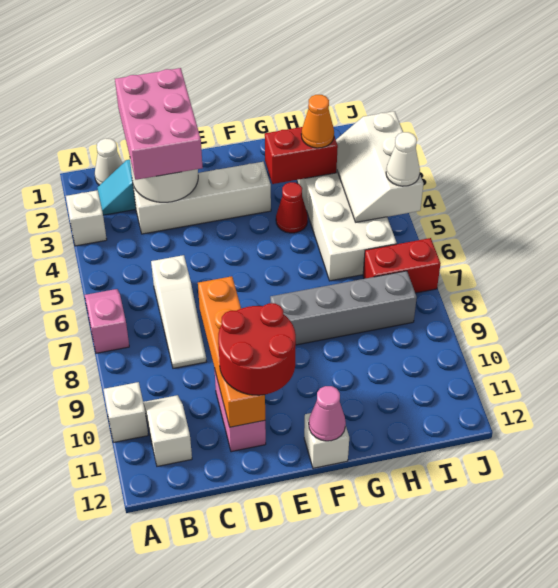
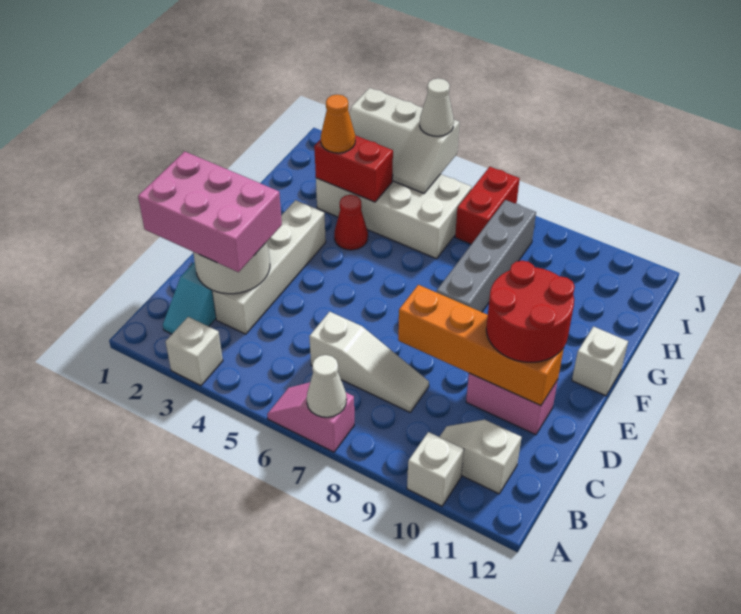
white cone B1 level 1 -> white cone A7 level 2
pink cone F12 level 2 -> none
red brick G3:H3 level 2 -> red brick H3:H4 level 2

